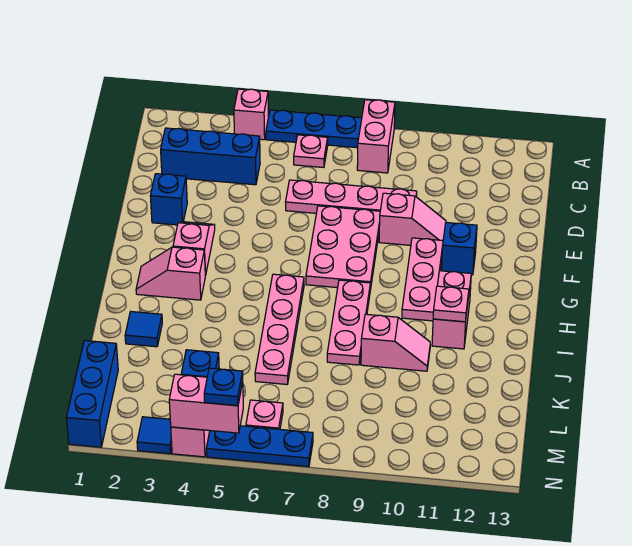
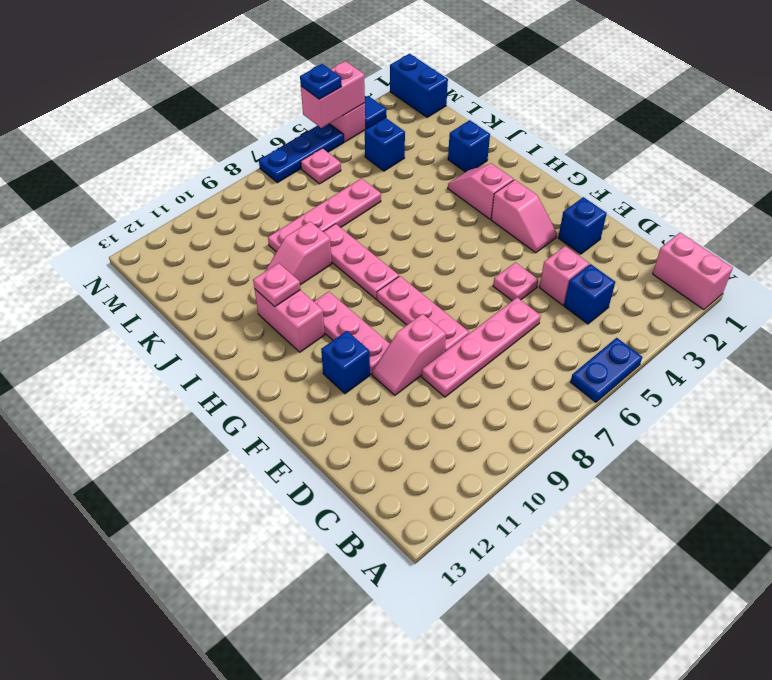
pink brick A4 level 1 -> pink brick D4 level 1
blue plate A5:A7 level 1 -> blue plate A5:A6 level 1
pink brick A8:B8 level 1 -> pink brick A1:B1 level 1
pink plate B6 level 1 -> pink plate E5 level 1
blue brick C2:C4 level 1 -> blue brick C4 level 1
pink plate E7:G8 level 1 -> pink plate E8:G8 level 1
pink slope H2:H3 level 1 top 3 -> pink slope H3:I3 level 1 top H
pink plate H6:K6 level 1 -> pink plate K6:K9 level 1
blue tile J2 level 1 -> blue brick J2 level 1
blue brick L1:N1 level 1 -> blue brick M1:N1 level 1

